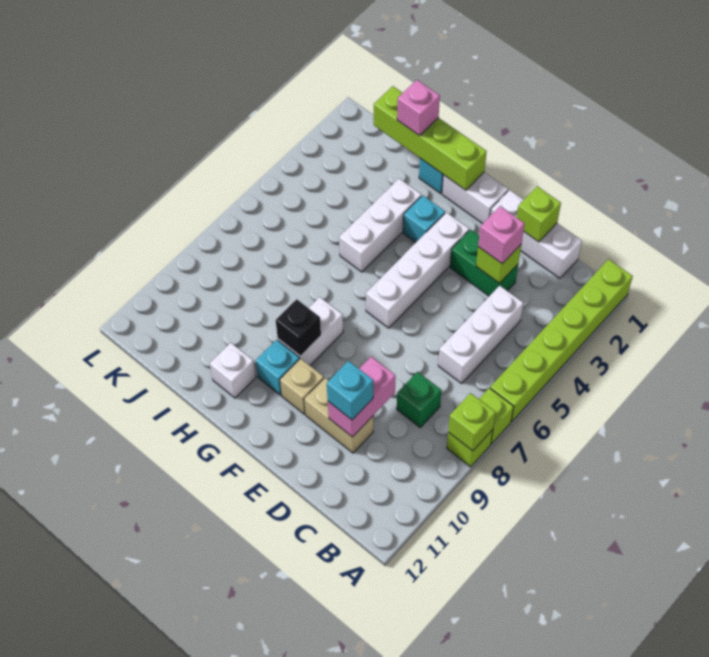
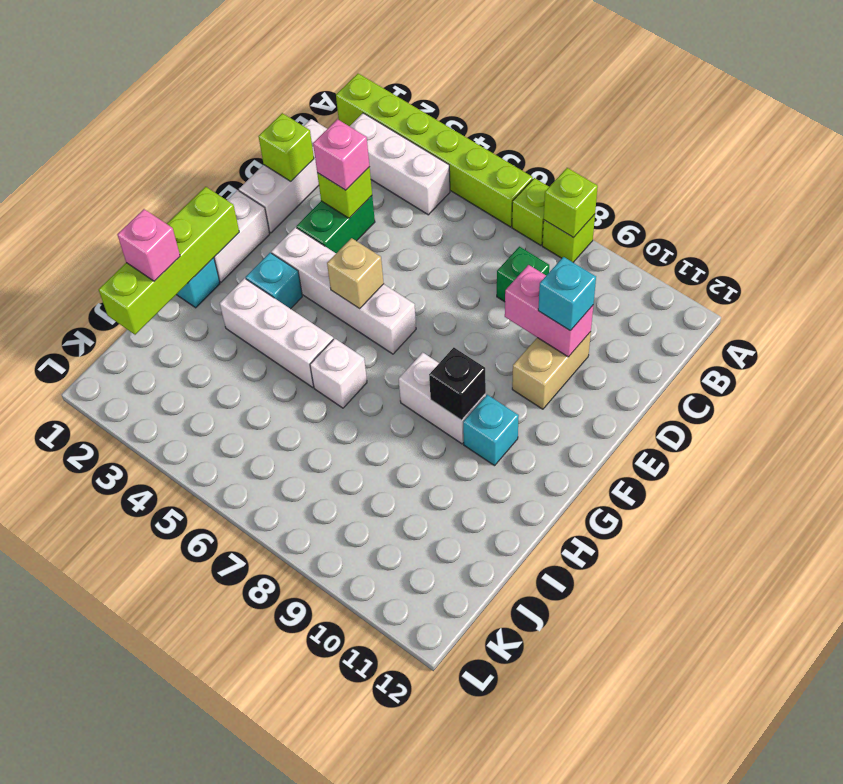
white brick C4:C6 level 1 -> white brick B2:B4 level 1
tan brick F10 level 1 -> tan brick F5 level 2
white brick H11 level 1 -> white brick H6 level 1

